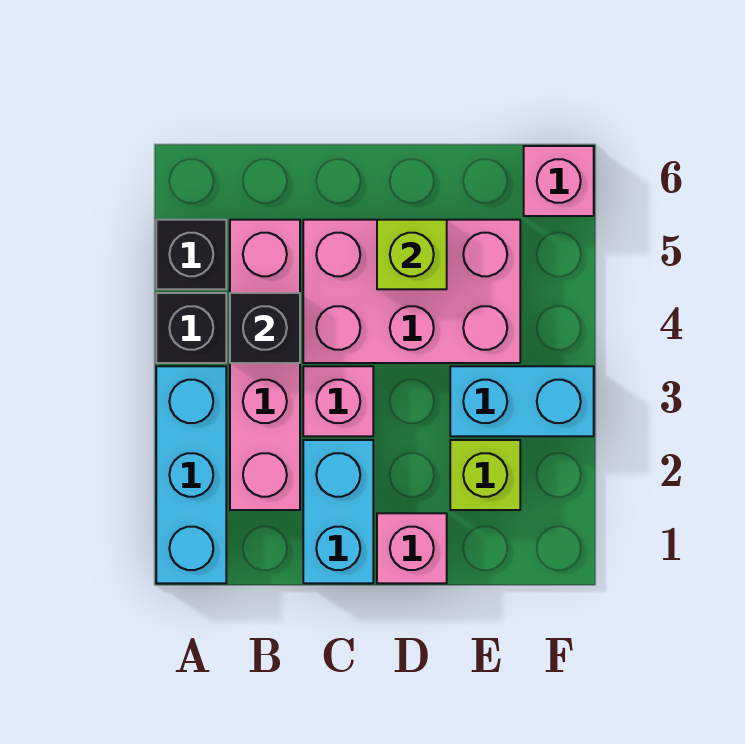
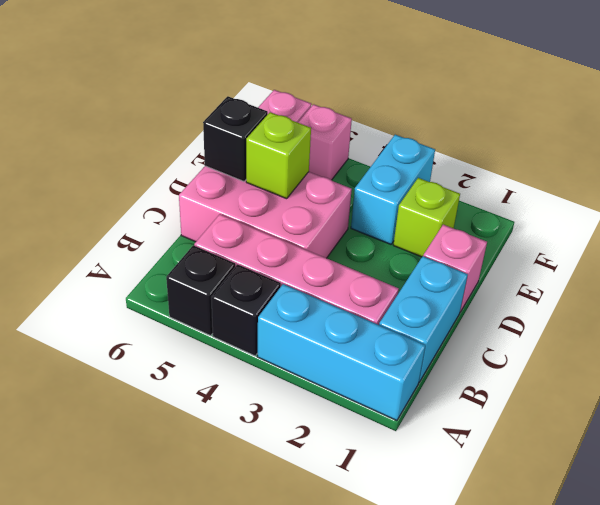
black brick B4 level 2 -> black brick D6 level 2
cyan brick C1:C2 level 1 -> cyan brick B1:C1 level 1
pink brick C3 level 1 -> pink brick F5 level 1
pink brick C4:E5 level 1 -> pink brick C4:D6 level 1

